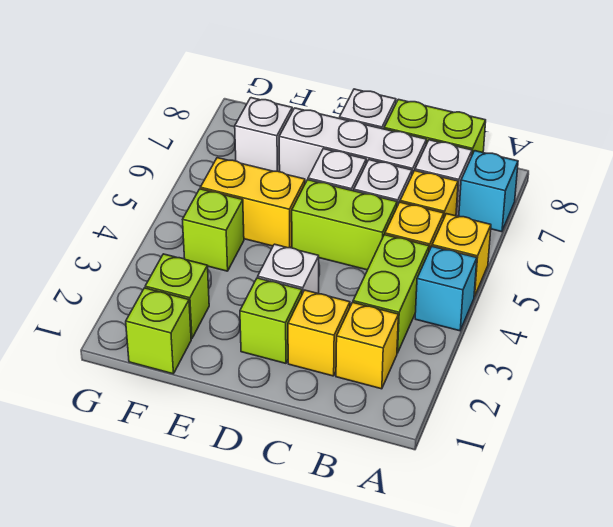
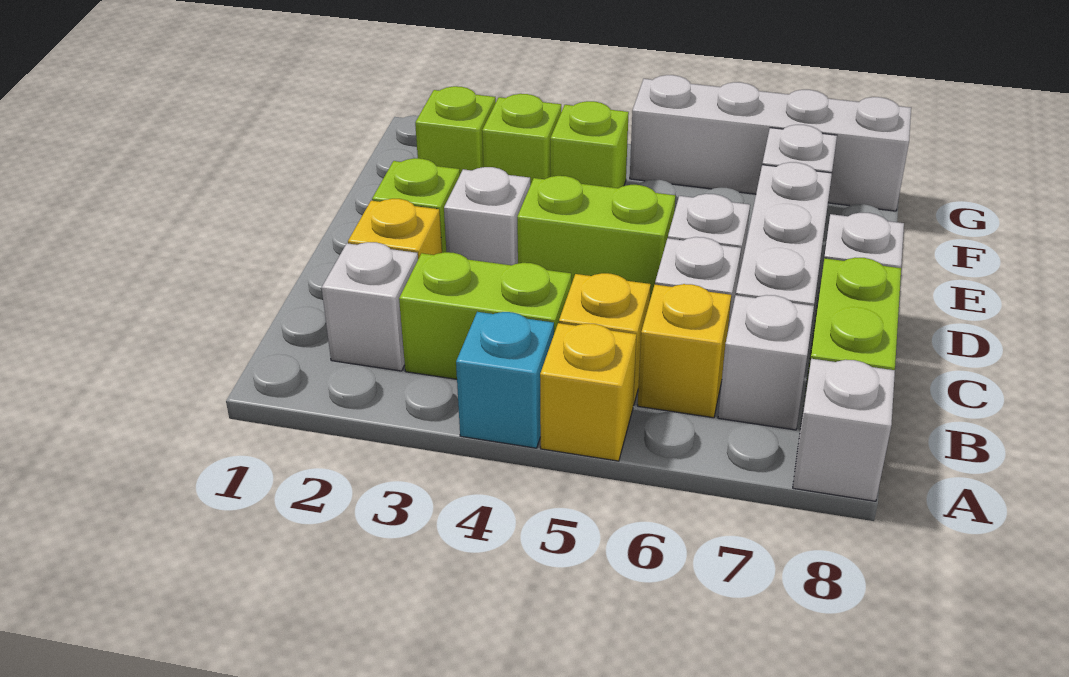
cyan brick A7 level 1 -> none
none -> white brick A8 level 1
yellow brick B2 level 1 -> white brick B2 level 1
lime brick C5:D5 level 1 -> lime brick D4:D5 level 1
yellow brick E5:F5 level 1 -> none
lime brick F1 level 1 -> lime brick F3 level 1
none -> white brick G5:G8 level 1

